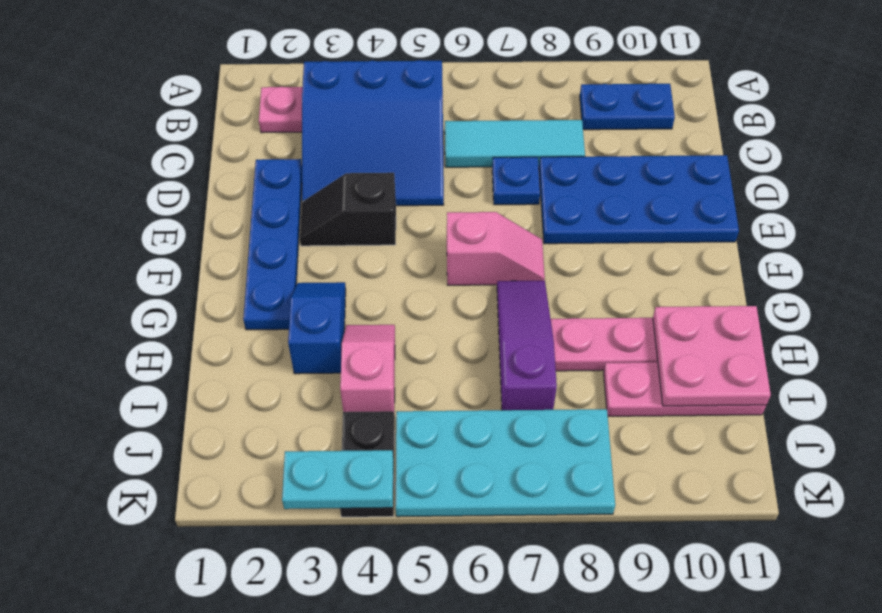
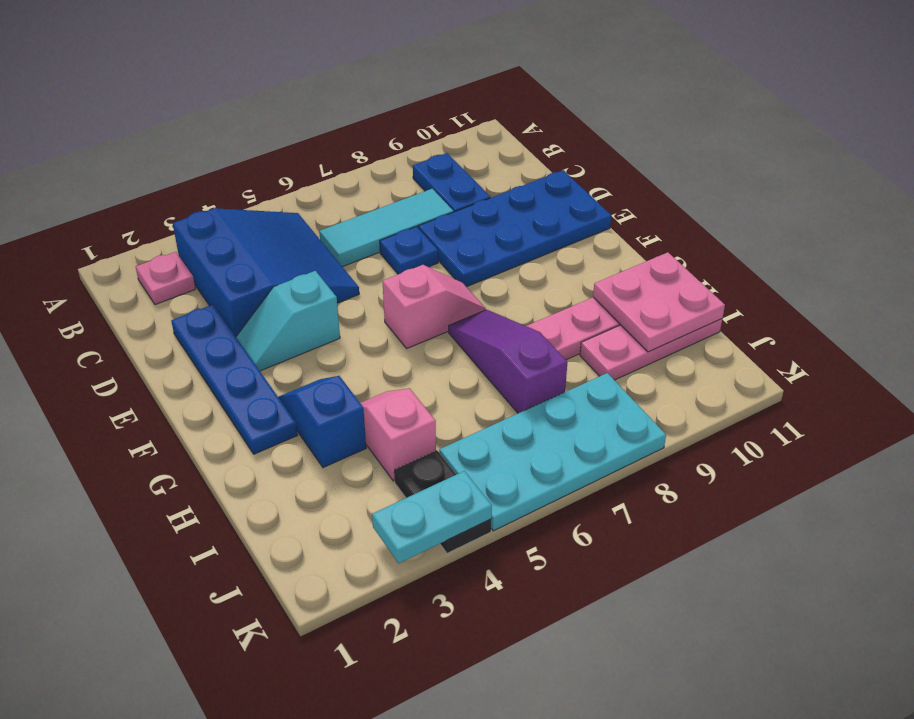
blue slope B3:D5 level 1 top B -> blue slope B3:D5 level 1 top 3
blue plate B9:B10 level 1 -> blue plate B9:C9 level 1
black slope E3:E4 level 1 top 4 -> cyan slope E3:E4 level 1 top 4

